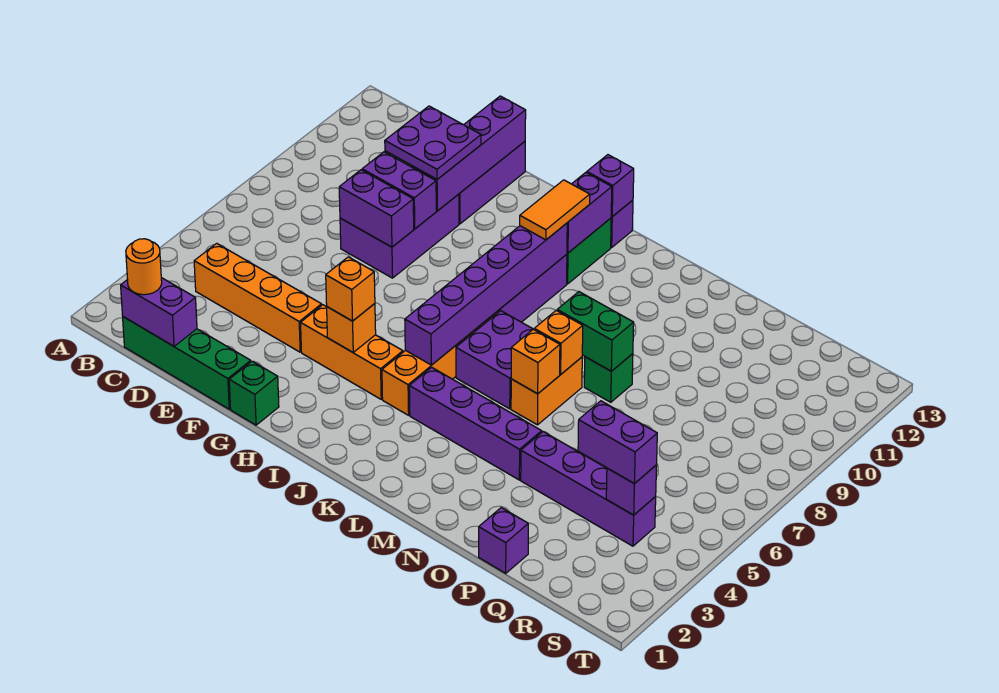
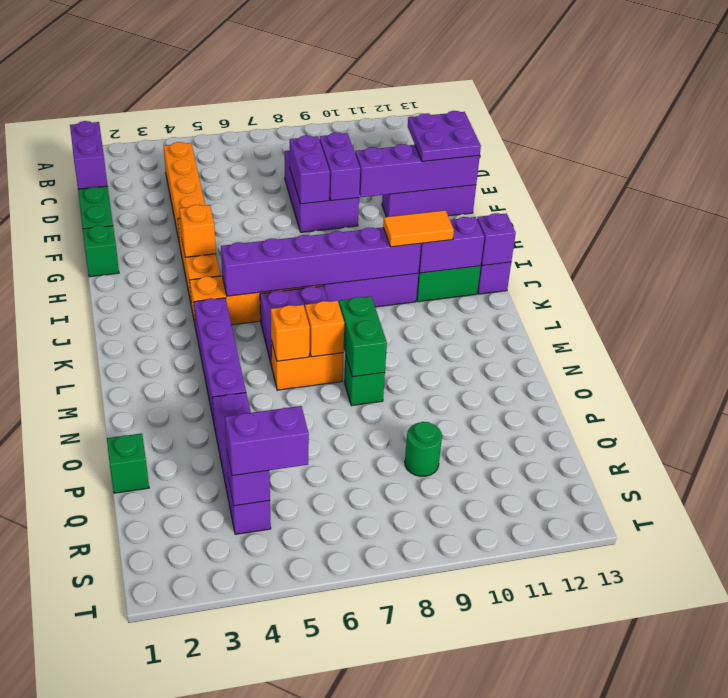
orange round brick C1 level 3 -> none
purple brick E8:F10 level 1 -> purple brick D8:F9 level 1
purple plate E10:F11 level 3 -> purple plate E12:F13 level 3
orange brick H4 level 3 -> none
purple brick P1 level 1 -> green brick P1 level 1
purple brick Q4:R4 level 3 -> purple brick R4:R5 level 3
none -> green round brick Q9 level 1

